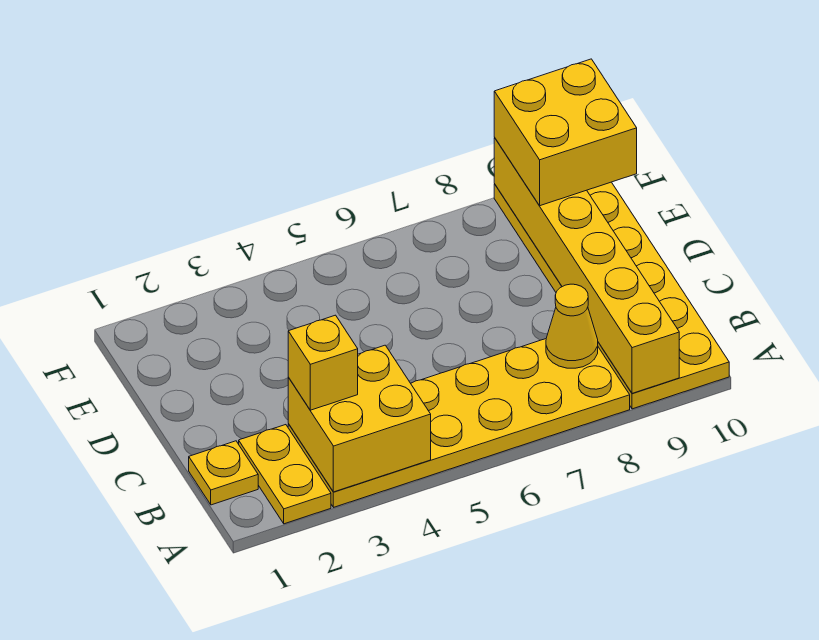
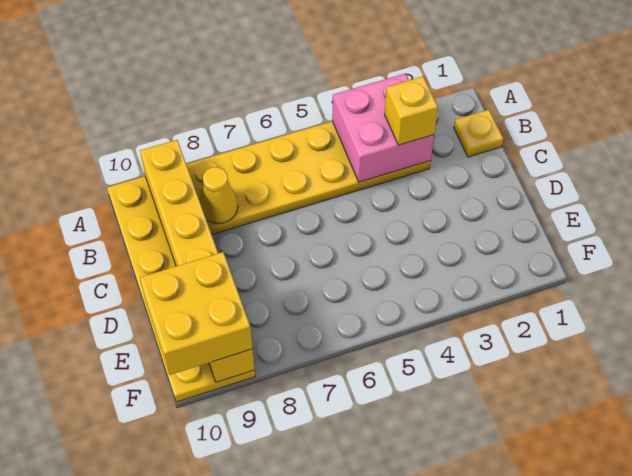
yellow plate A2:B2 level 1 -> none
yellow brick A3:B4 level 2 -> pink brick A3:B4 level 2

